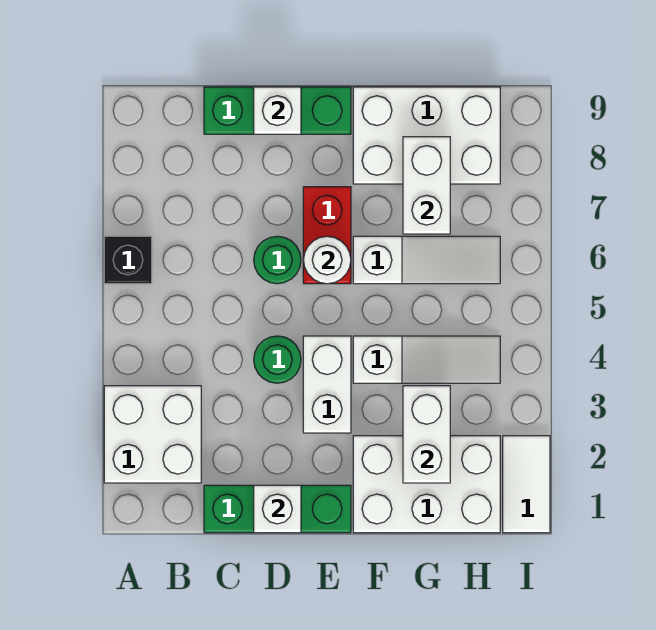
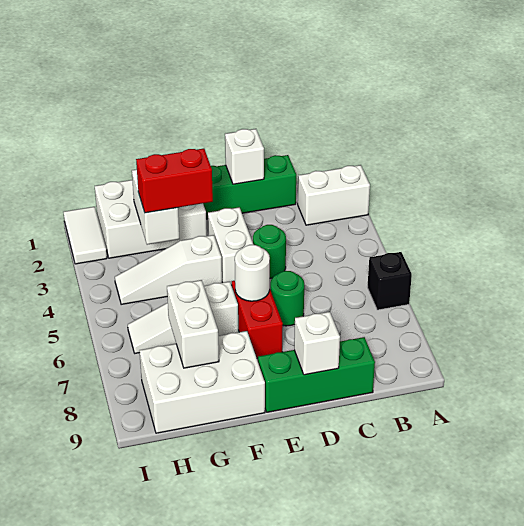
white brick A2:B3 level 1 -> white brick A2:B2 level 1
none -> red brick F3:G3 level 3

